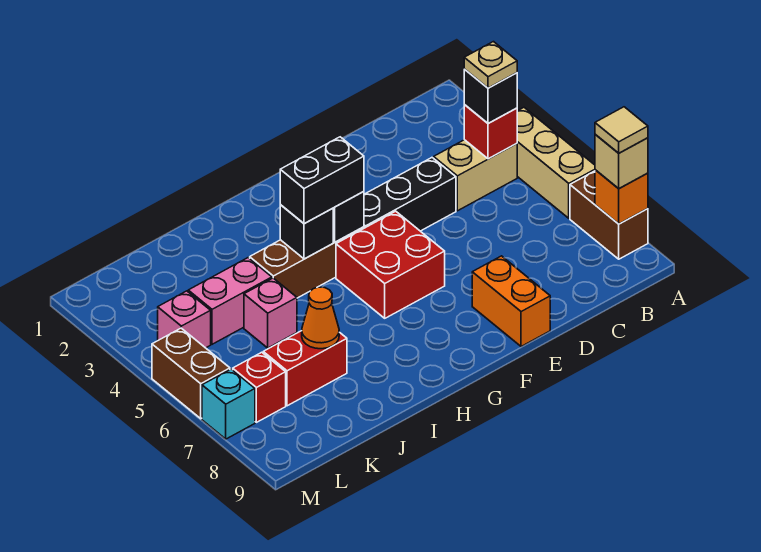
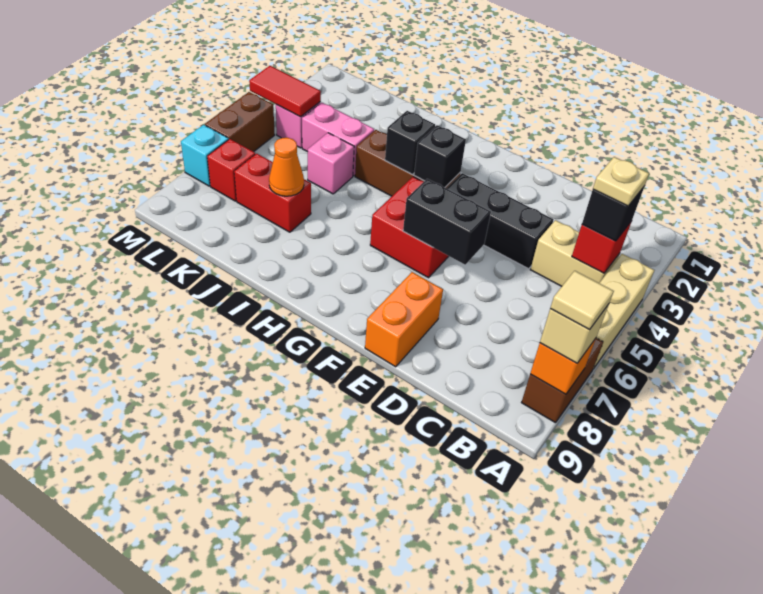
black brick G4:H4 level 3 -> black brick E6:F6 level 2
none -> red tile L4:M4 level 2

